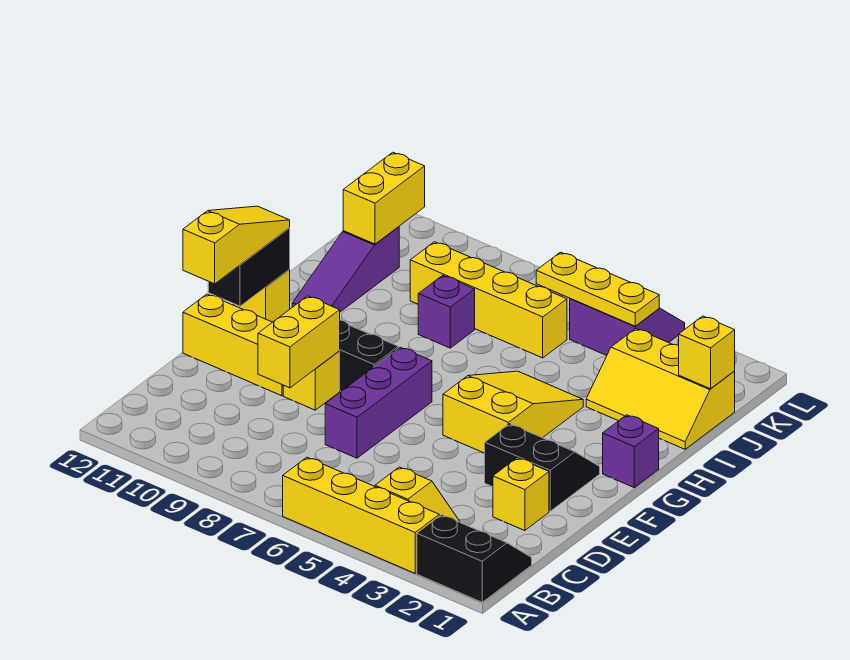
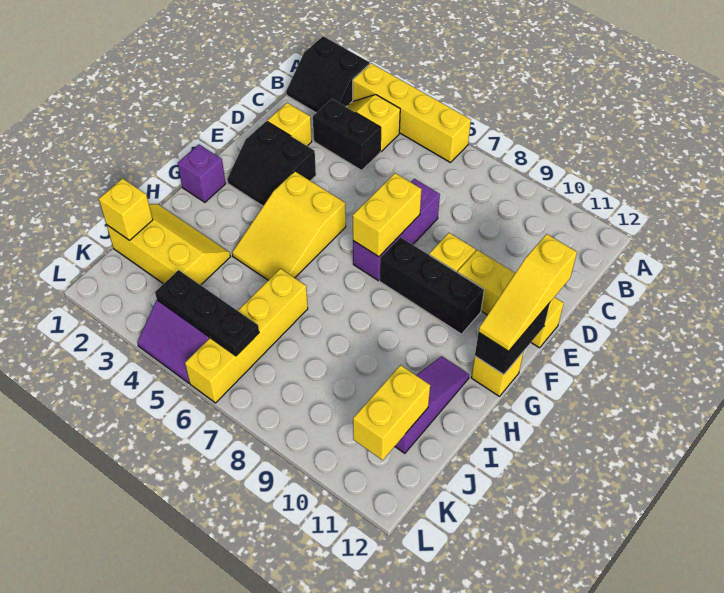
none -> black brick C3:C4 level 1
yellow brick D9:E9 level 2 -> yellow brick E7:F7 level 2
purple brick I8 level 1 -> none
yellow brick J6:J9 level 1 -> yellow brick I6:L6 level 1
yellow plate K4:K6 level 2 -> black plate K4:K6 level 2

